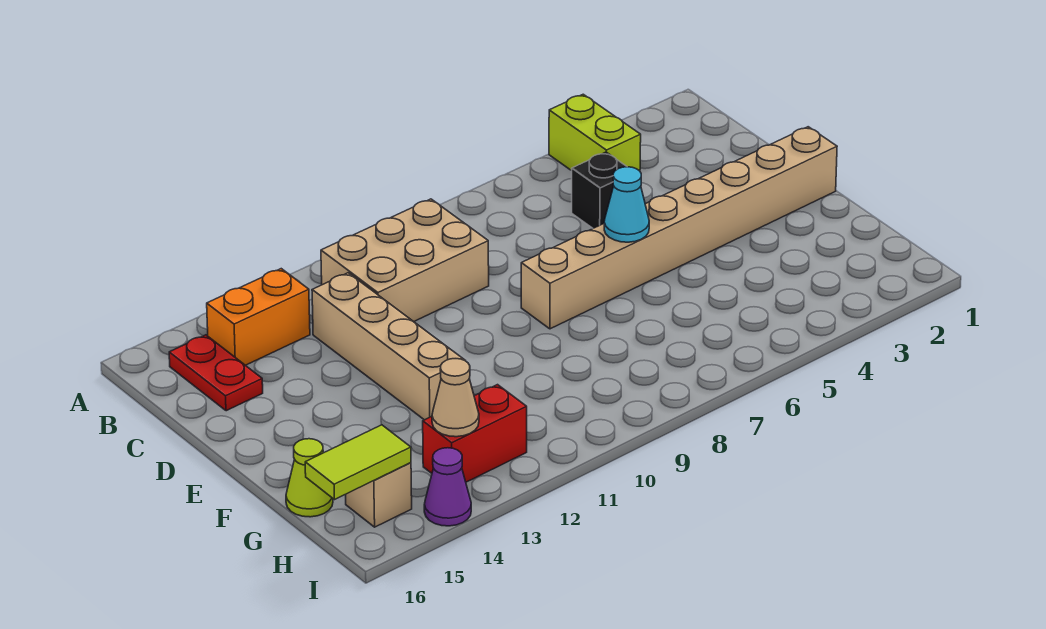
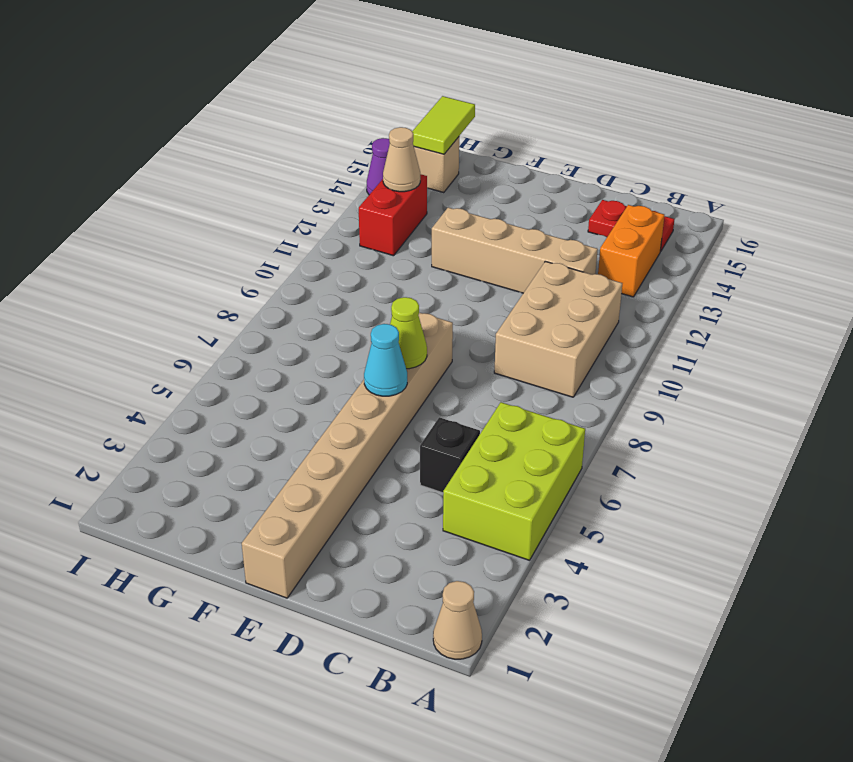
none -> tan cone A1 level 1
lime brick A4:B4 level 1 -> lime brick A4:B6 level 1
lime cone G16 level 1 -> lime cone E7 level 2

